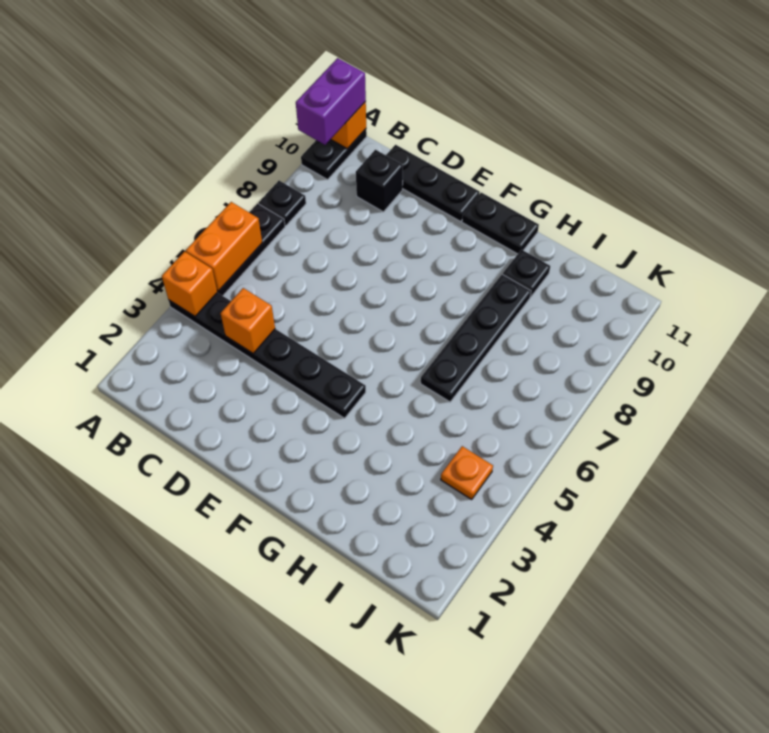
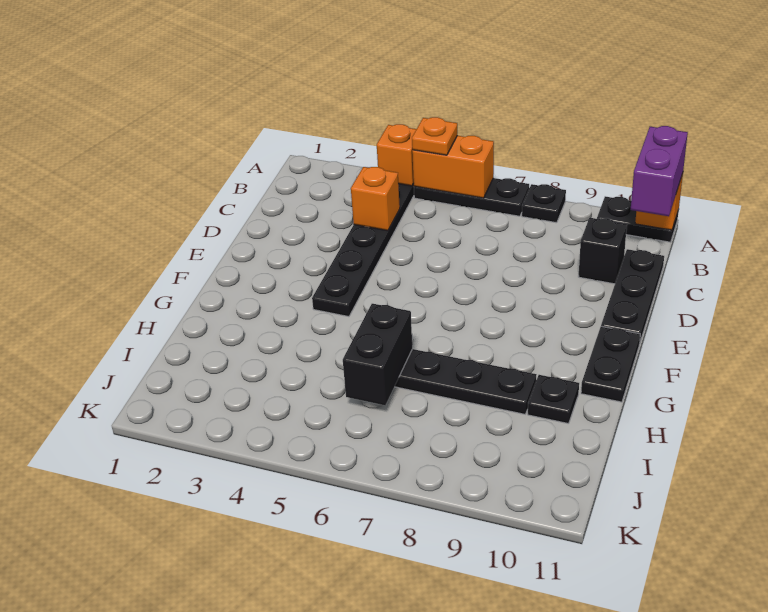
purple brick A10:A11 level 3 -> purple brick A11:B11 level 3
none -> black brick H6:I6 level 2
orange plate J4 level 1 -> orange plate A5 level 3

